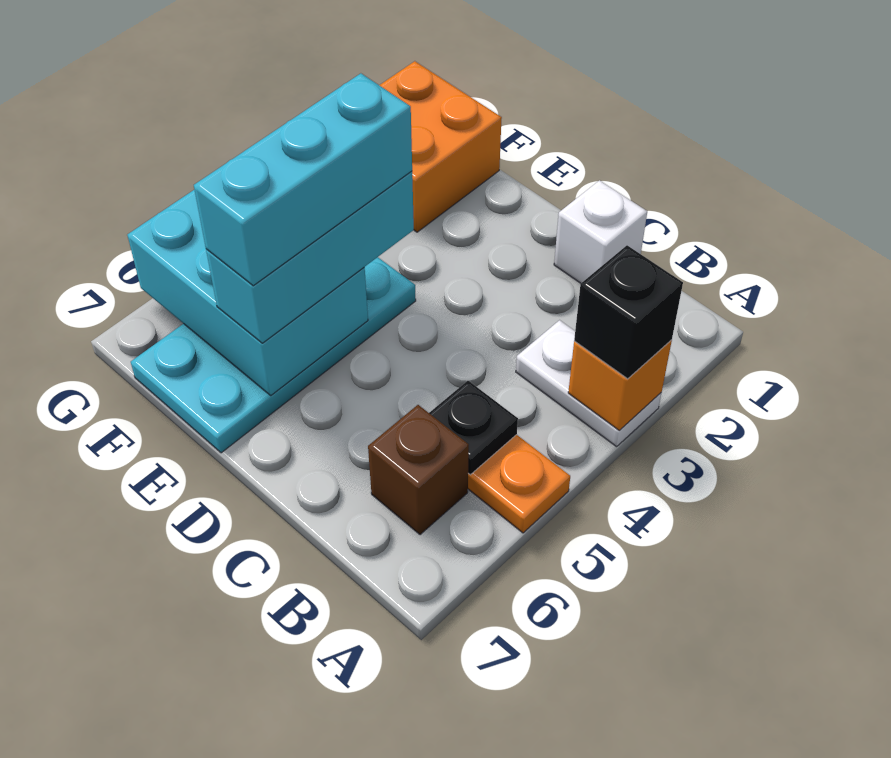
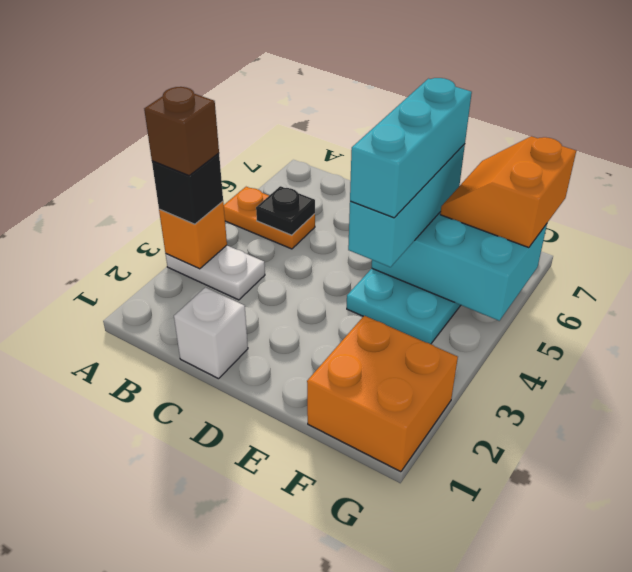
brown brick B6 level 1 -> brown brick A3 level 4
none -> orange slope F6:G7 level 3 top G

